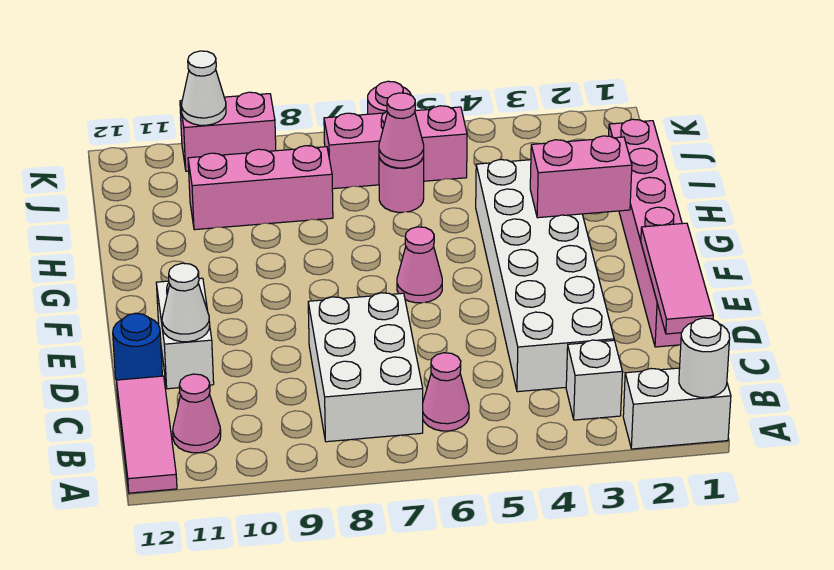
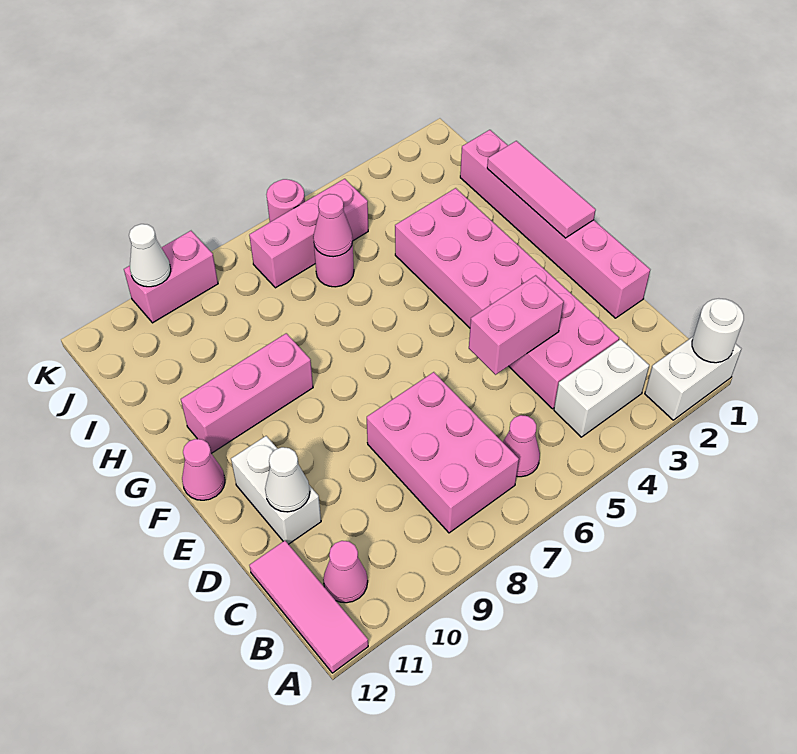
white brick B3 level 1 -> white brick B3:B4 level 1
white brick B7:D8 level 1 -> pink brick B7:D8 level 1
pink tile C1:E1 level 2 -> pink tile F1:H1 level 2
white brick C3:H4 level 1 -> pink brick C3:H4 level 1
blue round brick D12 level 1 -> none
pink cone F6 level 1 -> pink cone F12 level 1
pink brick G2:G3 level 2 -> pink brick D4:D5 level 2
pink brick I8:I10 level 1 -> pink brick G9:G11 level 1

